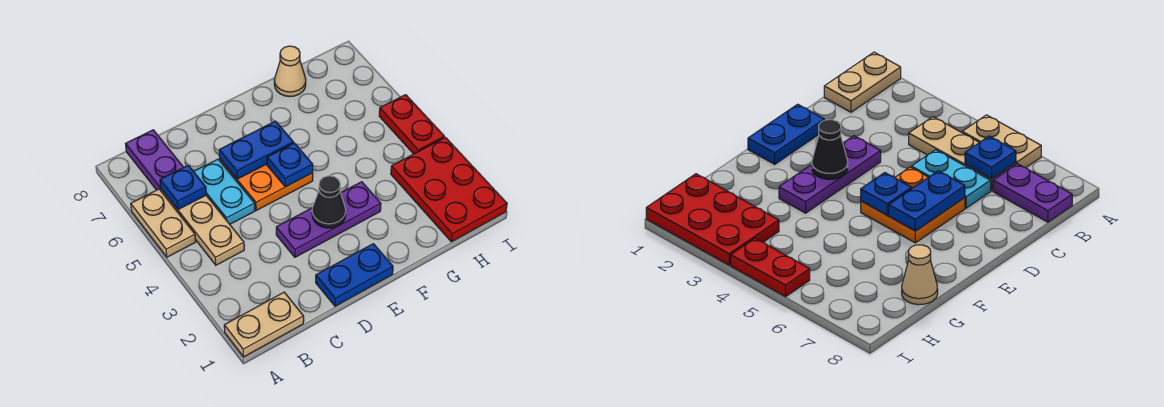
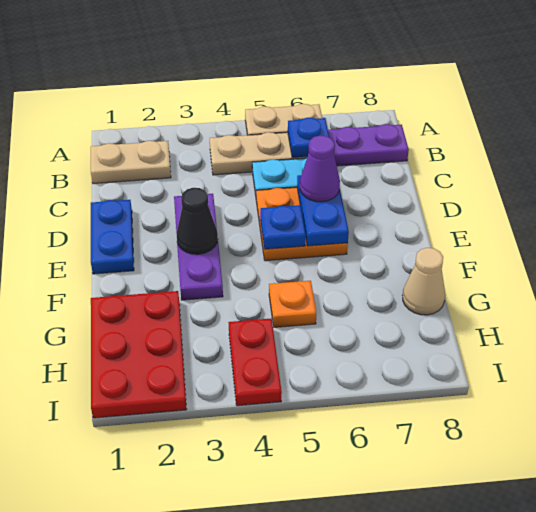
tan plate A1:B1 level 1 -> tan plate B1:B2 level 1
none -> purple cone D6 level 3
none -> orange plate G5 level 1
red plate H1:I3 level 1 -> red plate G1:I2 level 1
red plate I4:I5 level 1 -> red plate H4:I4 level 1

